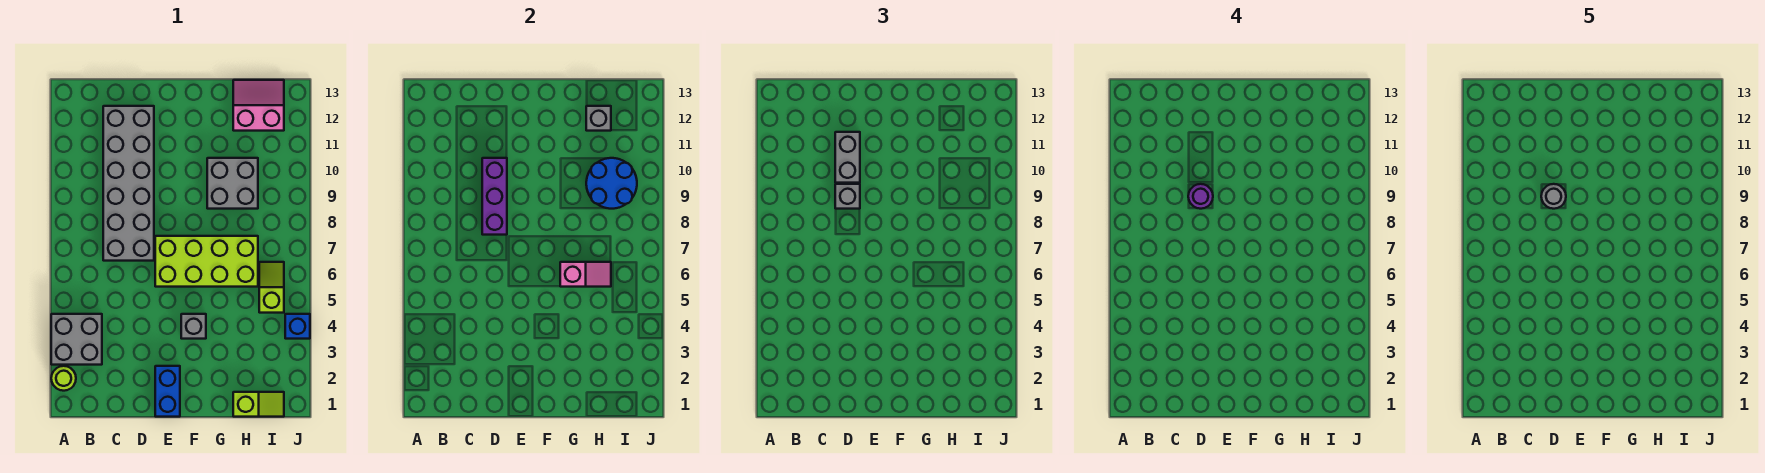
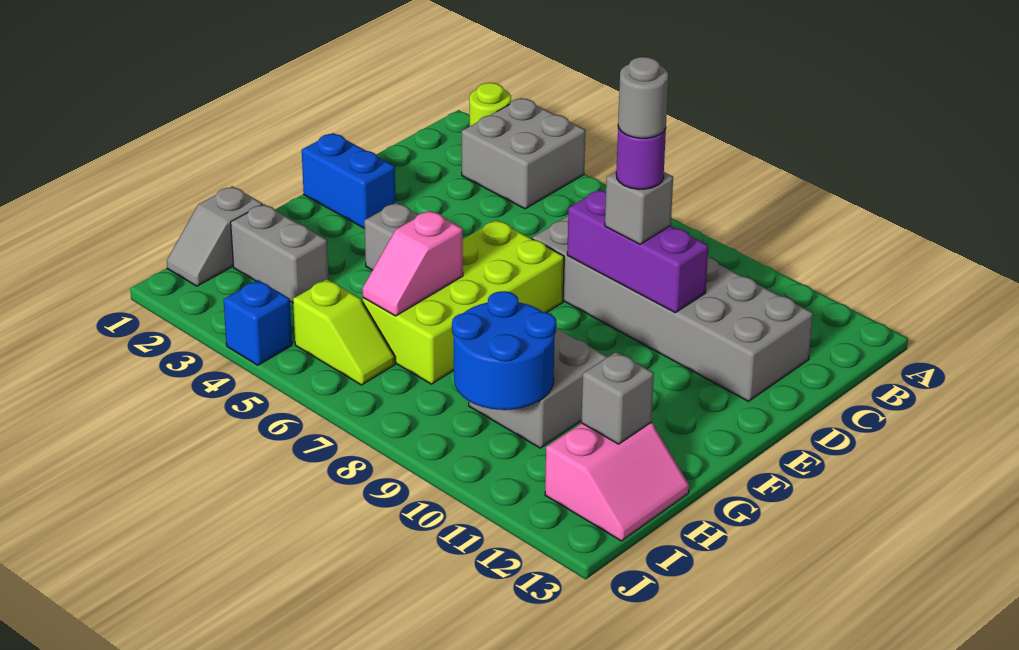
grey brick D10:D11 level 3 -> grey brick H2:H3 level 1
lime slope H1:I1 level 1 top H -> grey slope H1:I1 level 1 top H

